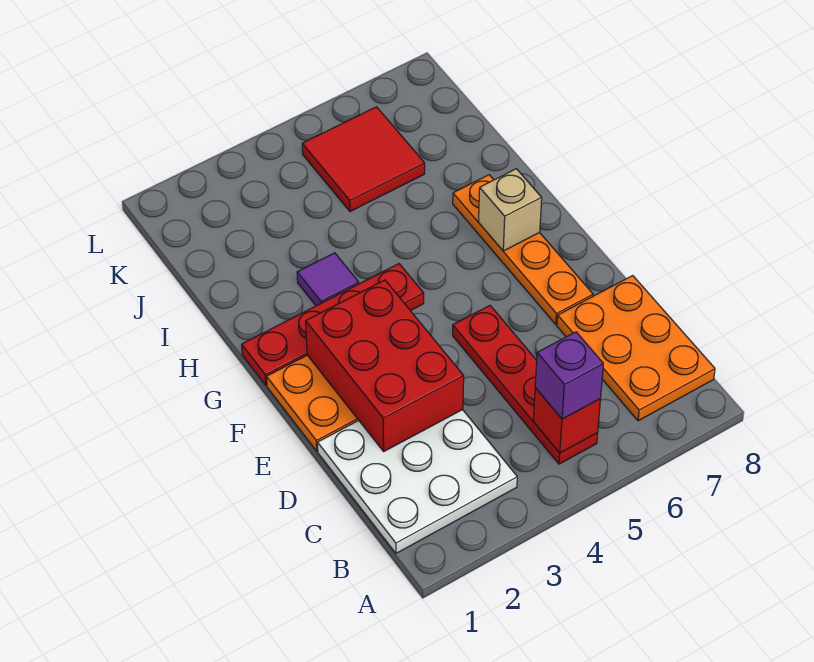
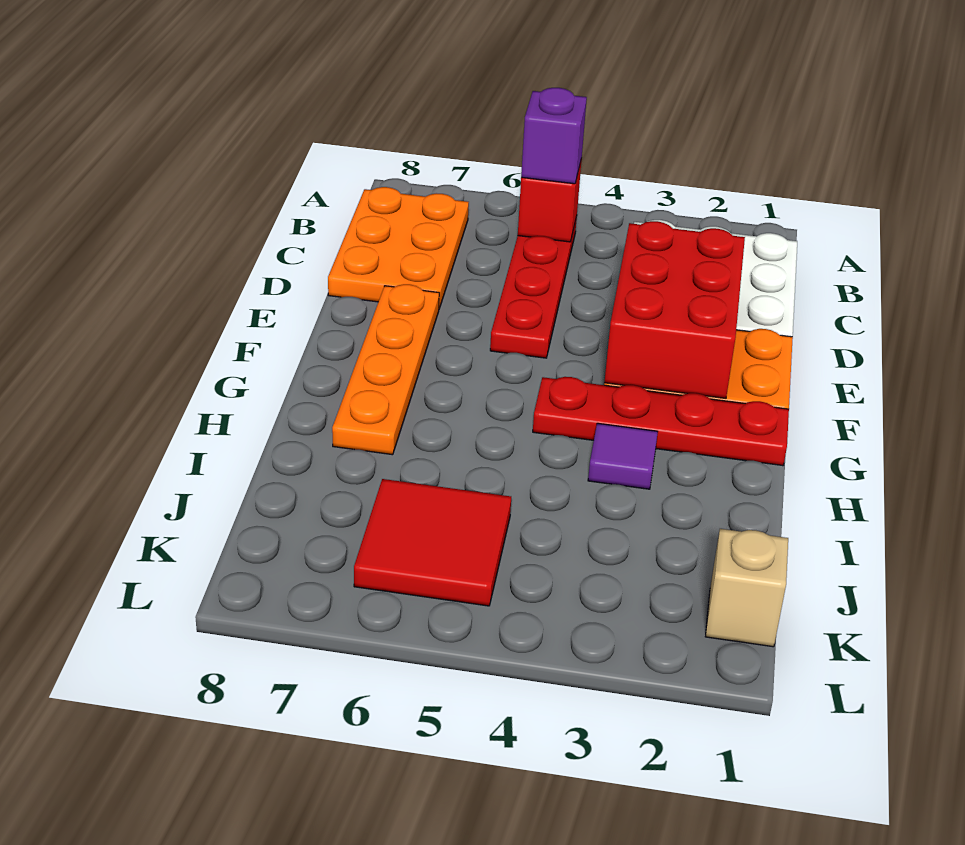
tan brick G7 level 2 -> tan brick K1 level 1

